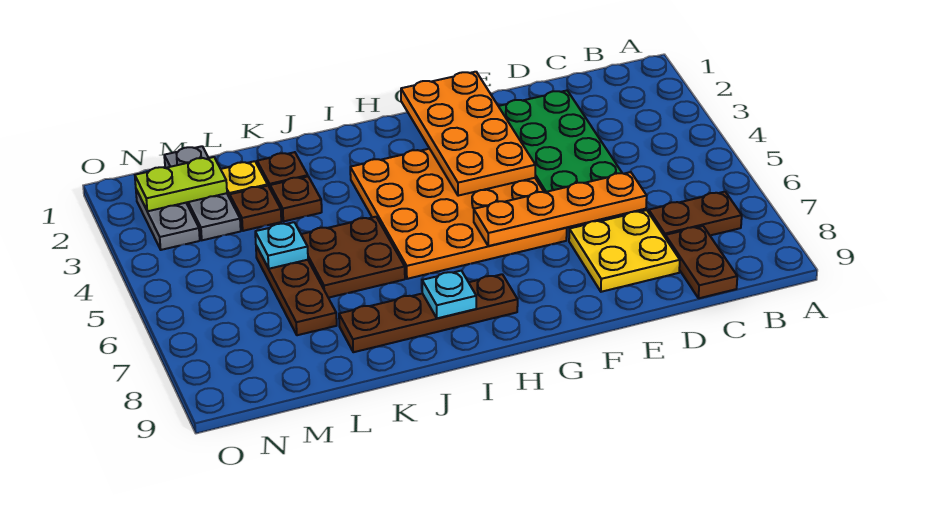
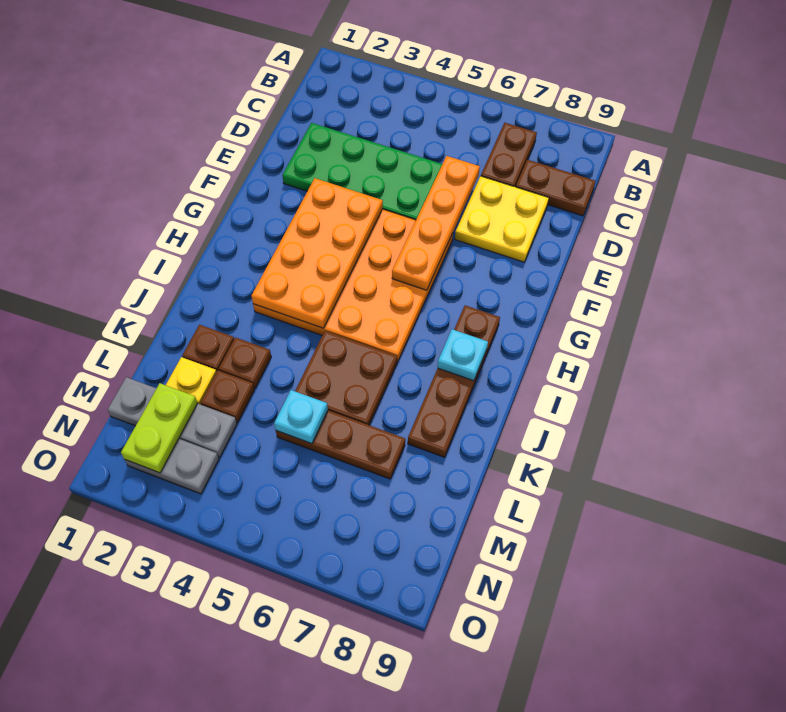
orange plate F1:G4 level 2 -> orange plate F3:I4 level 2

